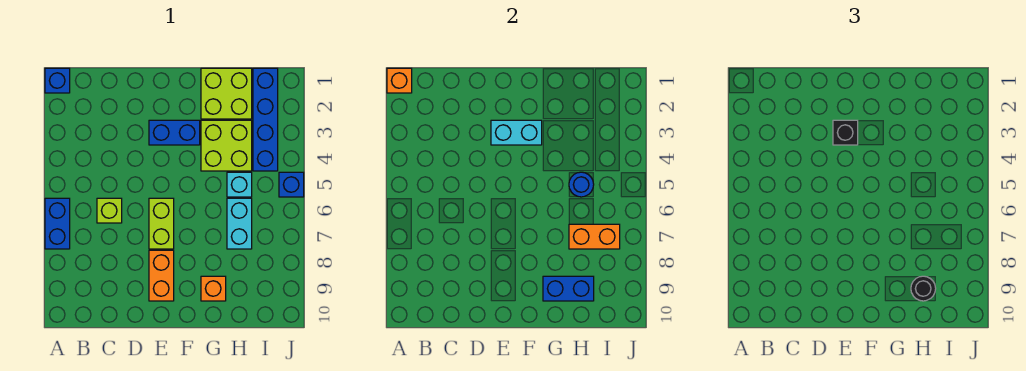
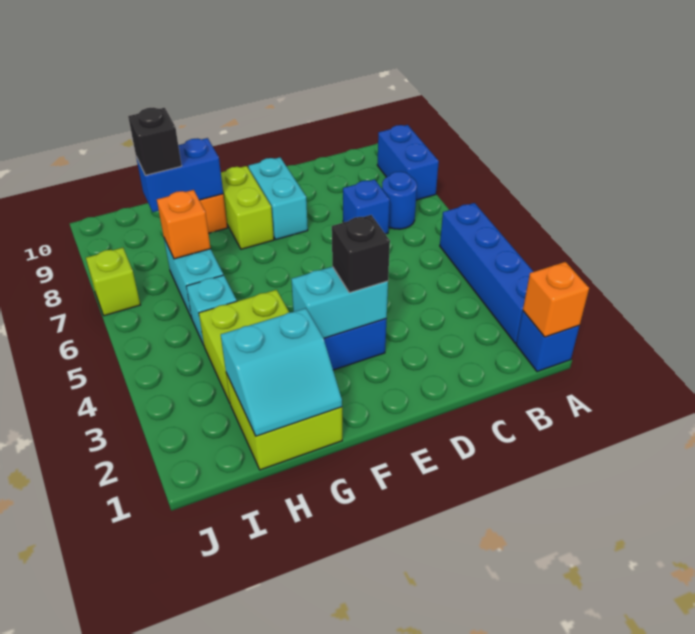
blue brick A6:A7 level 1 -> blue brick A8:A9 level 1
lime brick C6 level 1 -> lime brick J7 level 1
lime brick E6:E7 level 1 -> lime brick F8:F9 level 1
orange brick E8:E9 level 1 -> cyan brick E8:E9 level 1
none -> cyan slope G1:H2 level 2 top 2
blue round brick H5 level 2 -> blue round brick B7 level 1
orange brick H7:I7 level 2 -> orange brick H7 level 2
black round brick H9 level 3 -> black brick H9 level 3
blue brick I1:I4 level 1 -> blue brick A2:A5 level 1
blue brick J5 level 1 -> blue brick C7 level 1

